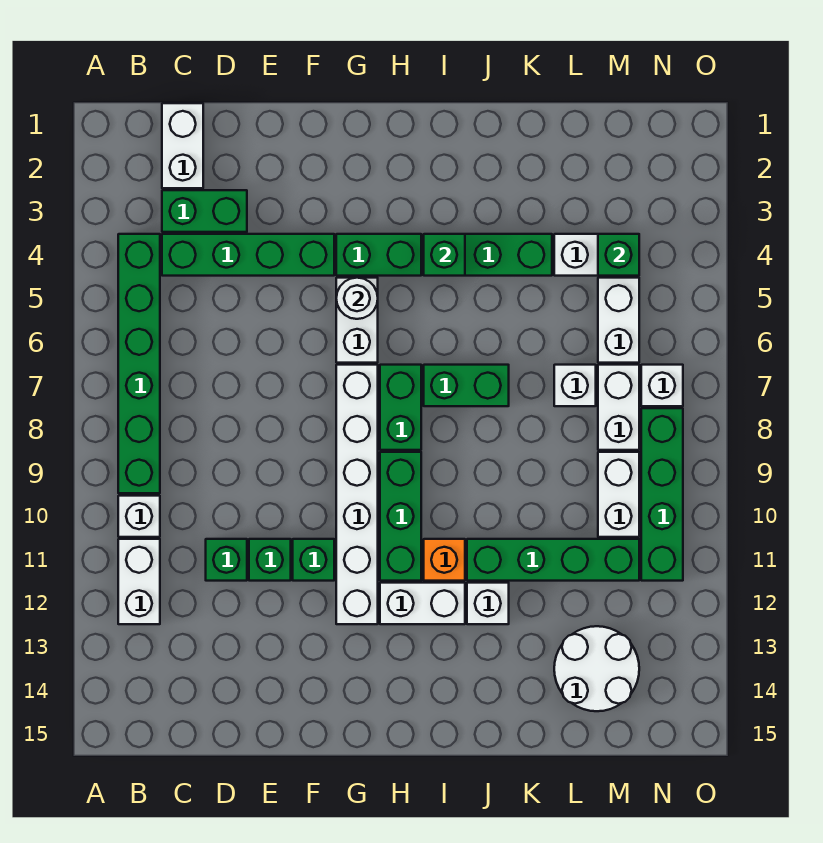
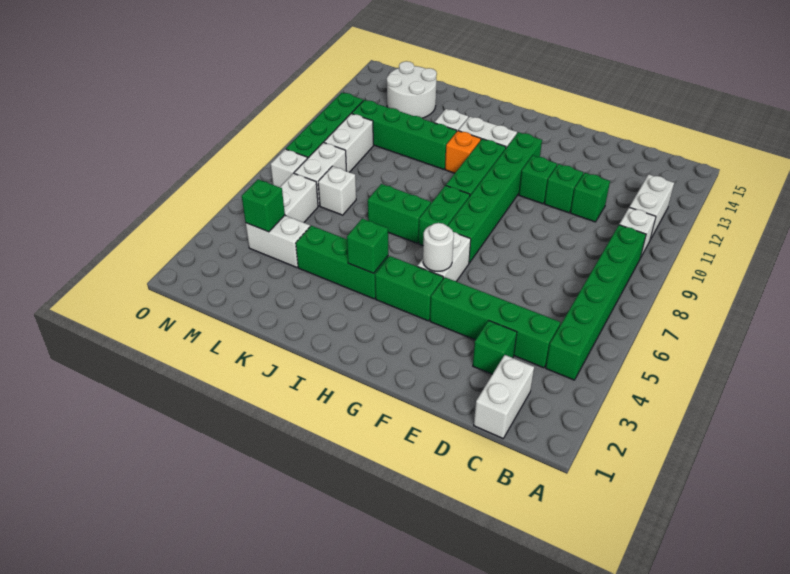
green brick C3:D3 level 1 -> green brick D3 level 1
white brick G7:G12 level 1 -> green brick G7:G12 level 1

